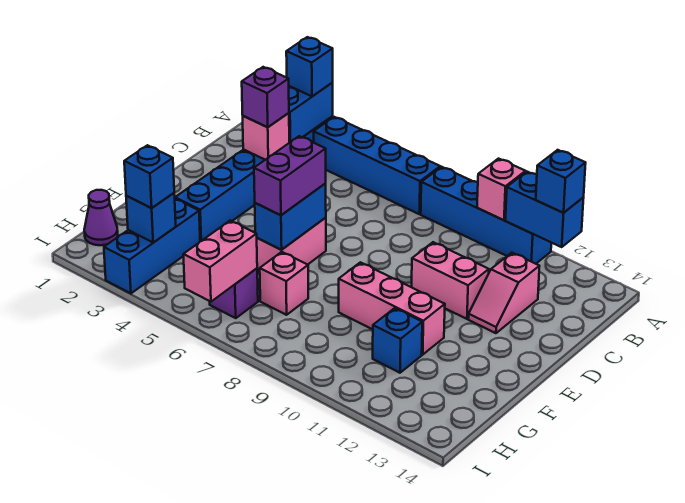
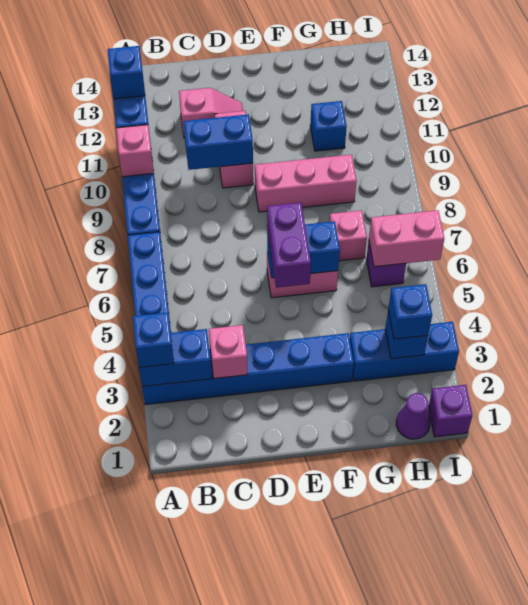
purple brick C3 level 3 -> purple brick I1 level 1
none -> blue brick C10:D10 level 2
purple brick E6:F6 level 3 -> purple brick E5:E6 level 3
pink brick F9:F11 level 1 -> pink brick E9:G9 level 1

